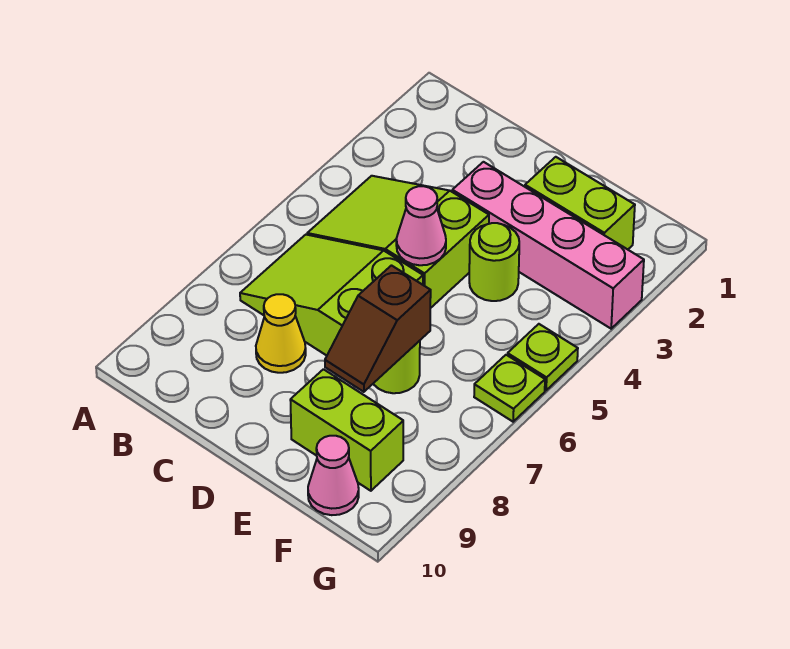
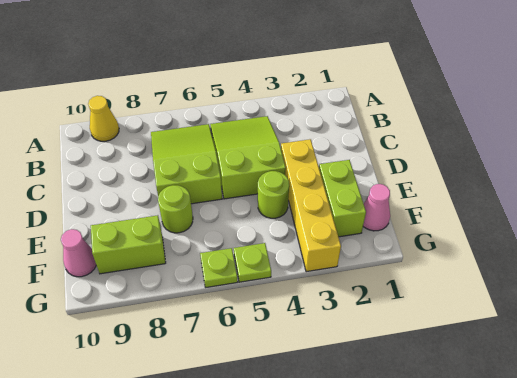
yellow cone C8 level 1 -> yellow cone A9 level 1
pink brick D3:G3 level 1 -> yellow brick D3:G3 level 1
pink cone D5 level 2 -> pink cone F1 level 1
brown slope E7:E8 level 2 top 7 -> none
lime brick E9:F9 level 1 -> lime brick F8:F9 level 1

